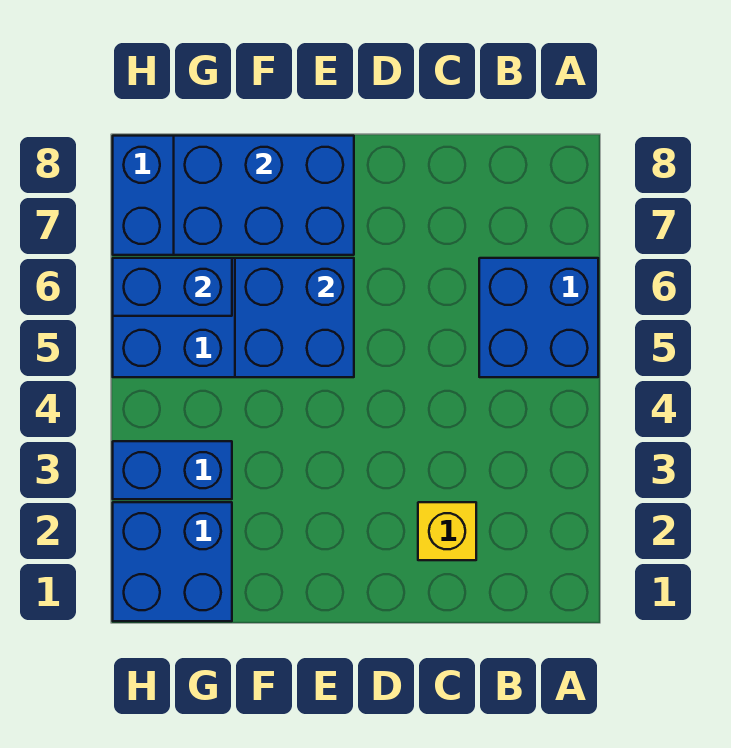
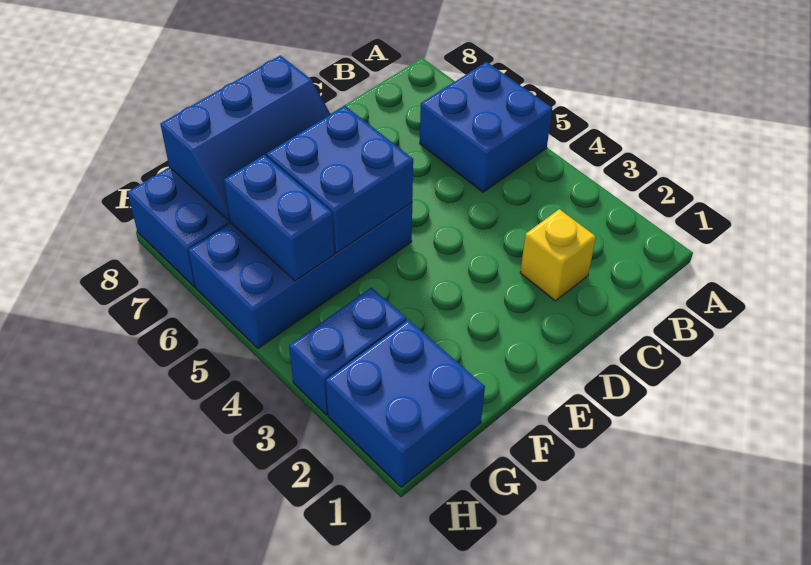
blue brick E7:G8 level 2 -> blue slope E7:G8 level 2 top 8
blue brick G6:H6 level 2 -> blue brick G5:G6 level 2

